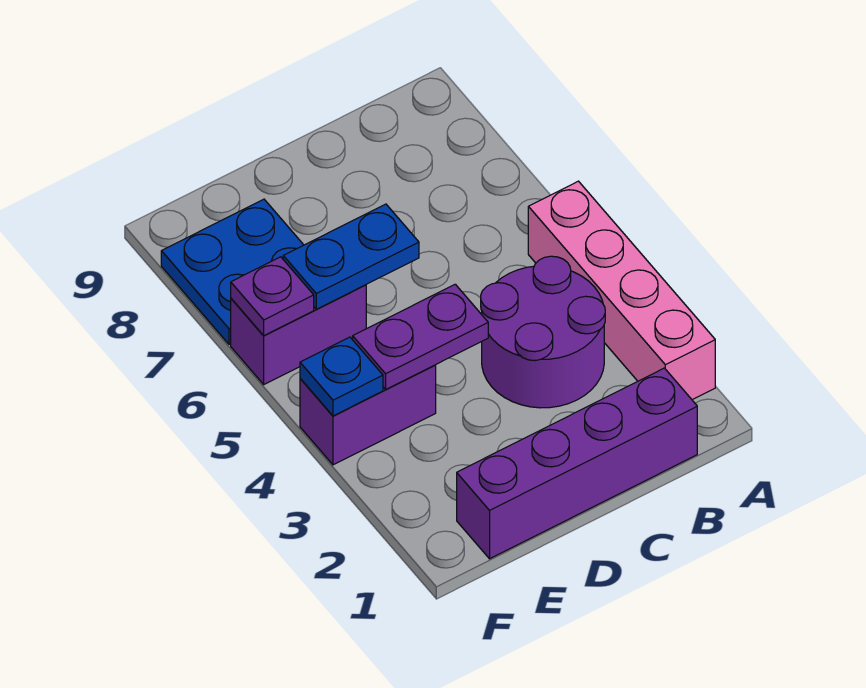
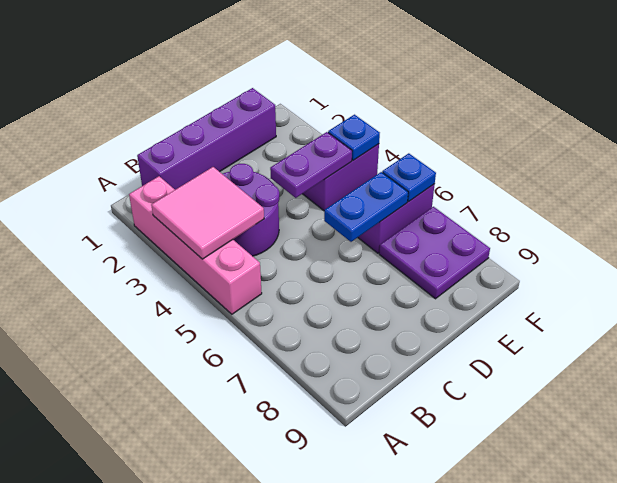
none -> pink tile A3:B4 level 2
blue plate E7:F8 level 1 -> purple plate E7:F8 level 1
purple plate F6 level 2 -> blue plate F6 level 2

